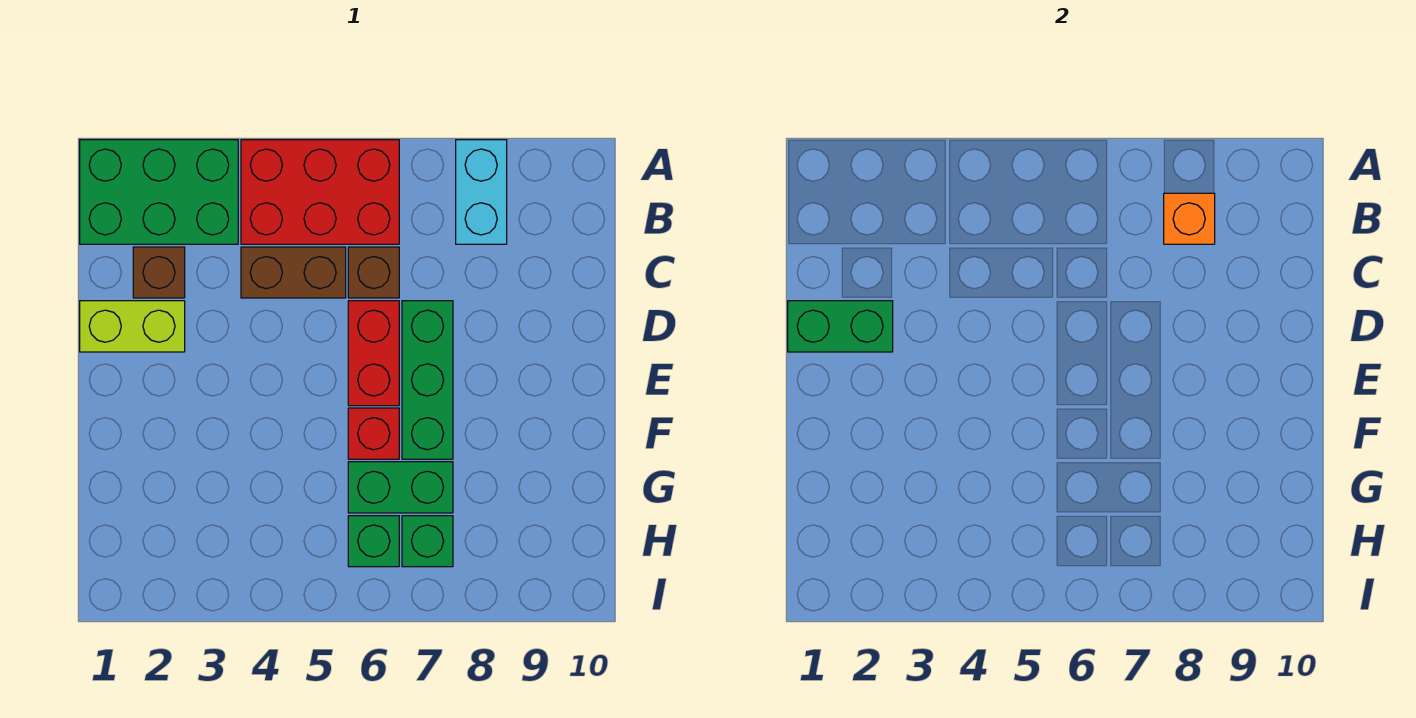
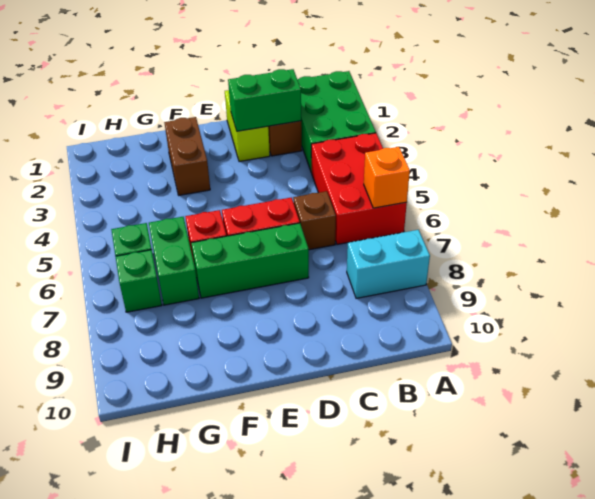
orange brick B8 level 2 -> orange brick A6 level 2
brown brick C4:C5 level 1 -> brown brick F2:F3 level 1
green brick D1:D2 level 2 -> green brick C2:D2 level 2

